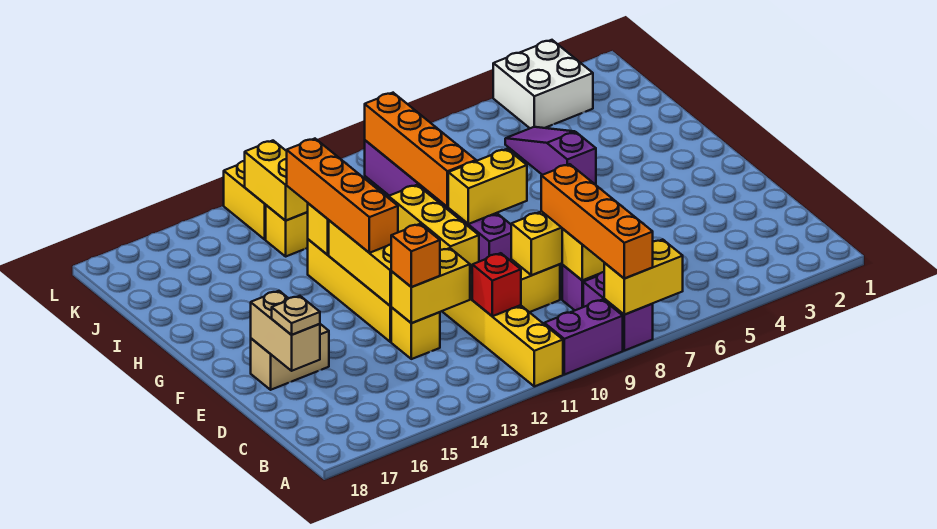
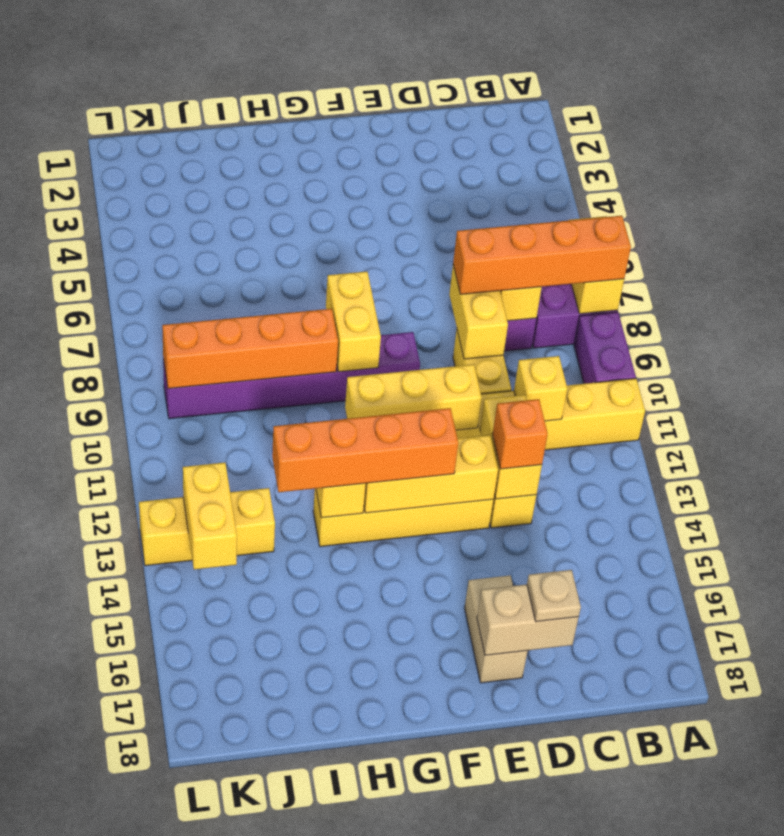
red brick C11 level 2 -> yellow brick C11 level 2
purple slope H5:J5 level 1 top H -> none
yellow brick J13:K13 level 2 -> yellow brick K13:K14 level 2
white brick K3:L4 level 1 -> none

